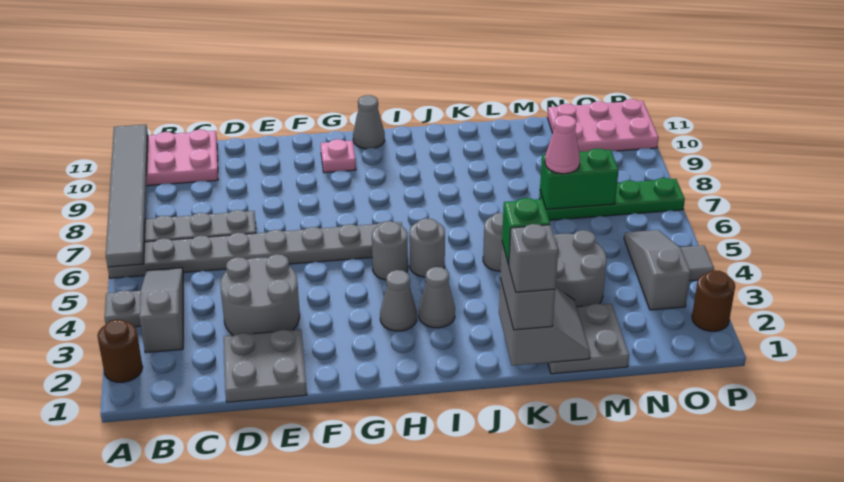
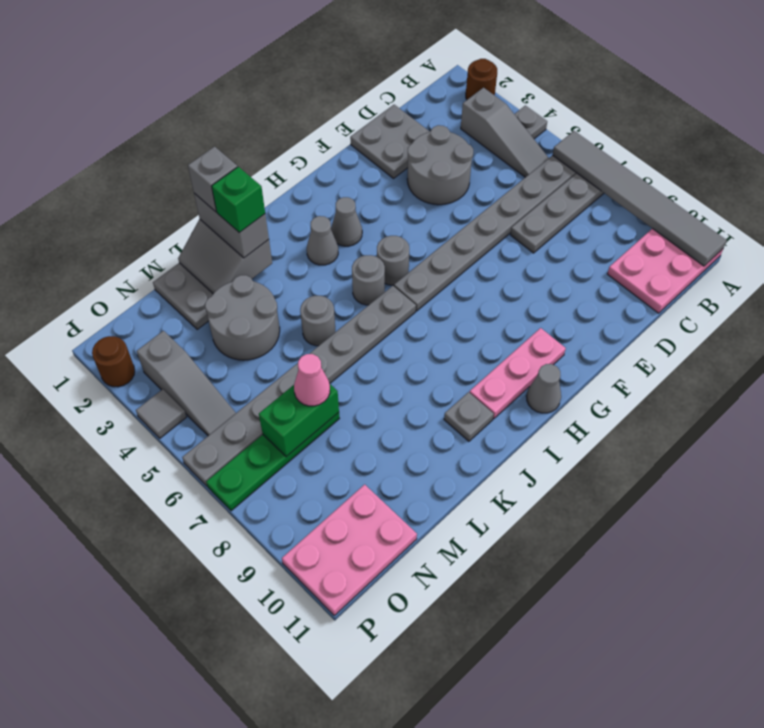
pink plate G10 level 1 -> pink plate G10:I10 level 1
none -> grey plate I6:P6 level 1
none -> grey plate J10 level 1

